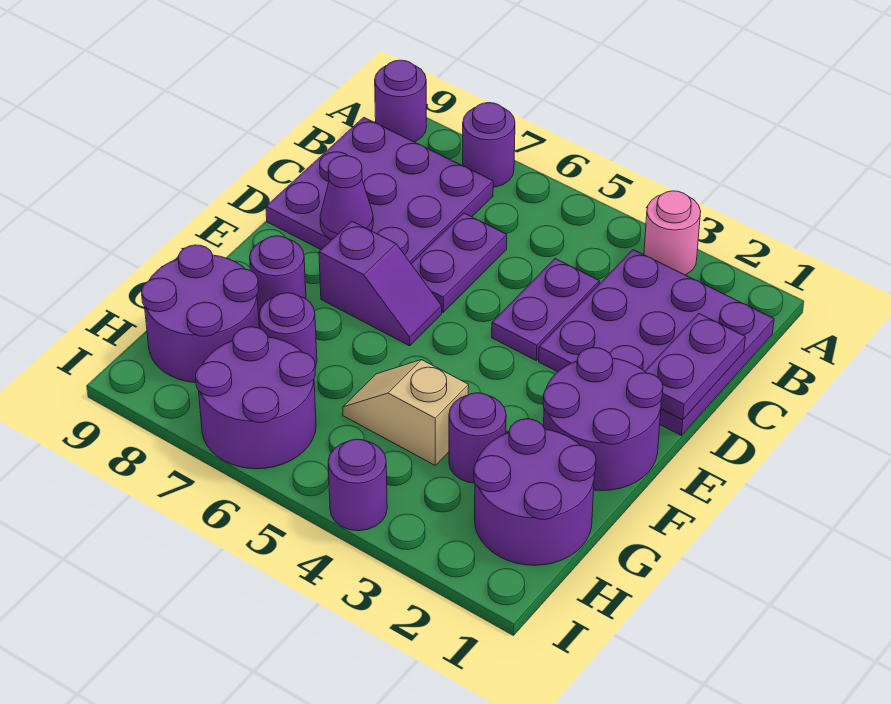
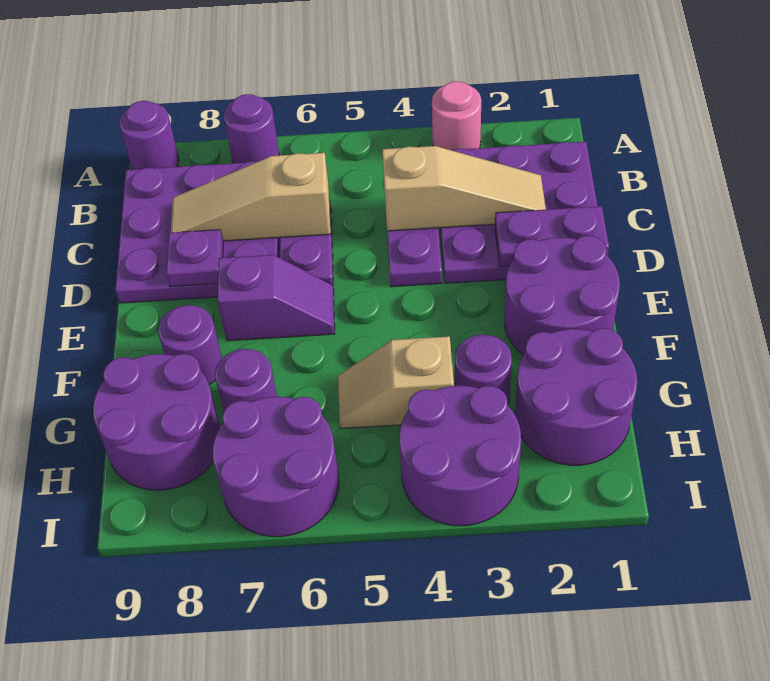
purple plate C1:D1 level 2 -> purple plate D1:D2 level 2
none -> tan slope C2:C4 level 2 top 4
none -> tan slope C6:C8 level 2 top 6
purple cone D8 level 2 -> purple plate D8 level 2
purple round brick I4 level 1 -> purple round brick H3:I4 level 1

